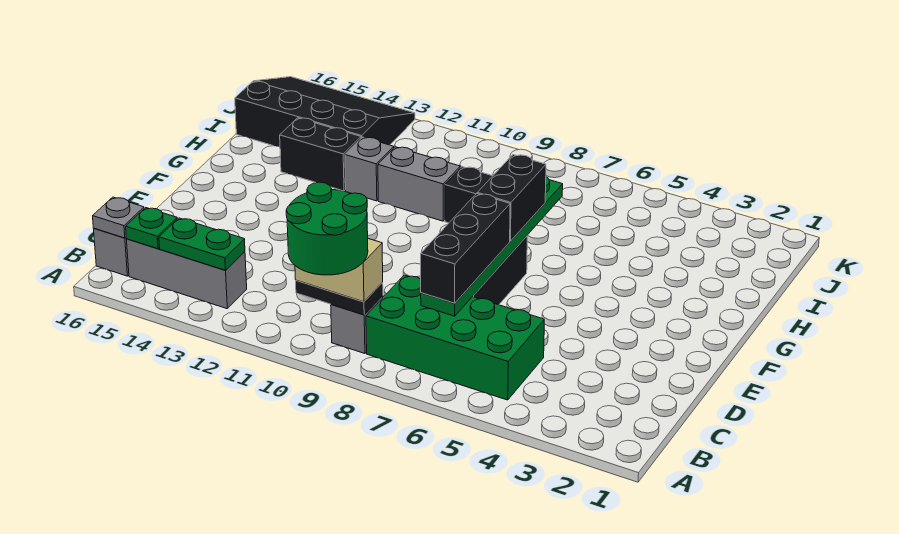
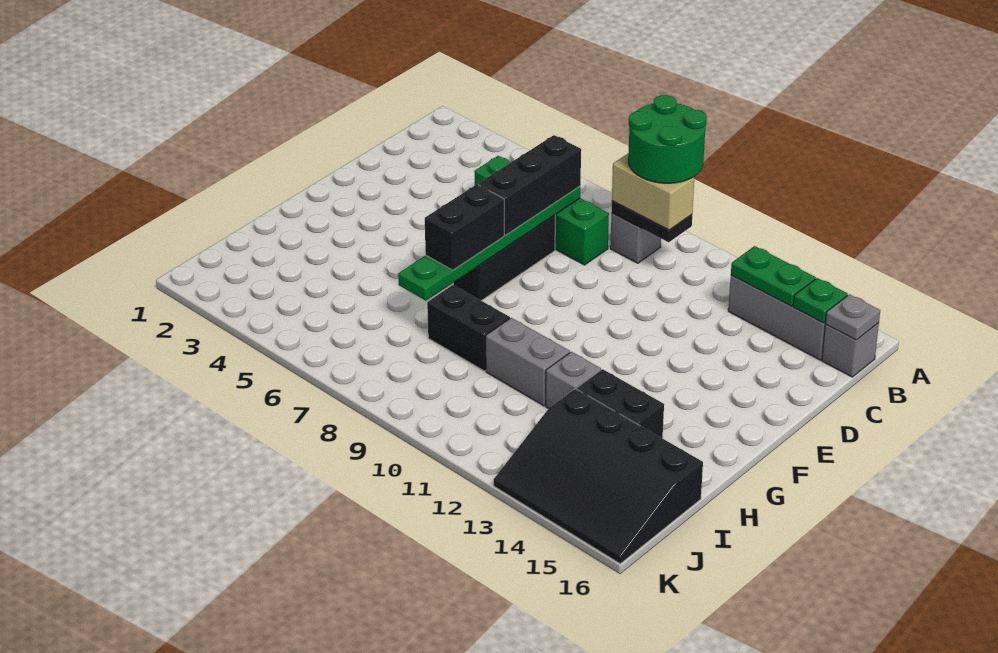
green brick B5:C8 level 1 -> green brick C5:C8 level 1

